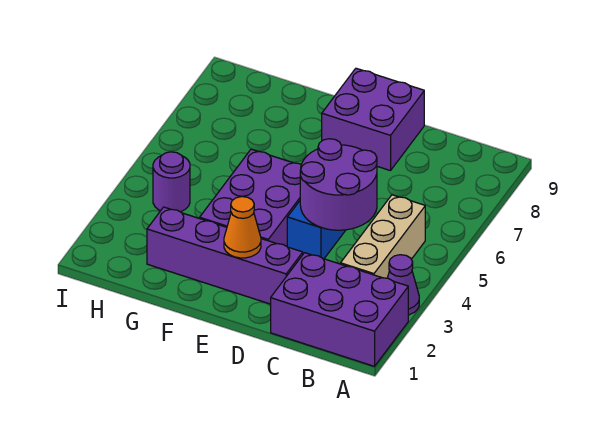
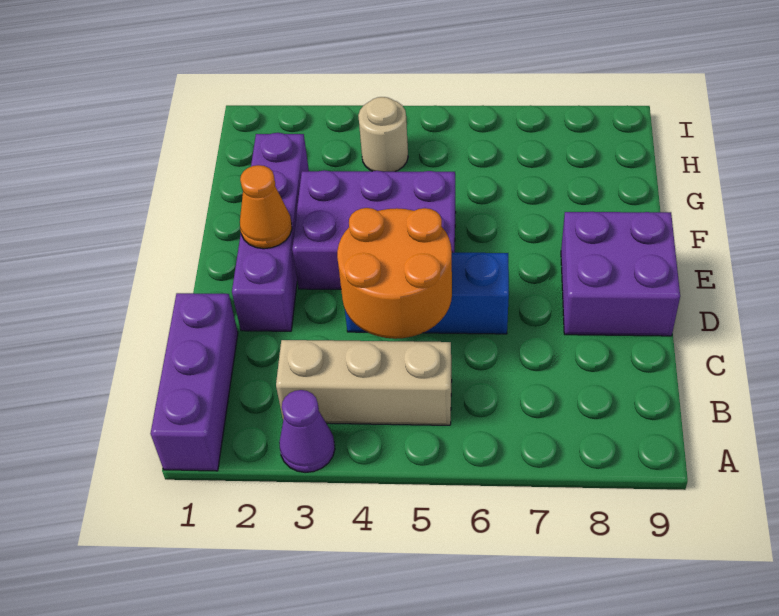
purple brick A1:C2 level 1 -> purple brick A1:C1 level 1
purple round brick C4:D5 level 2 -> orange round brick C4:D5 level 2
purple round brick H4 level 1 -> tan round brick H4 level 1

